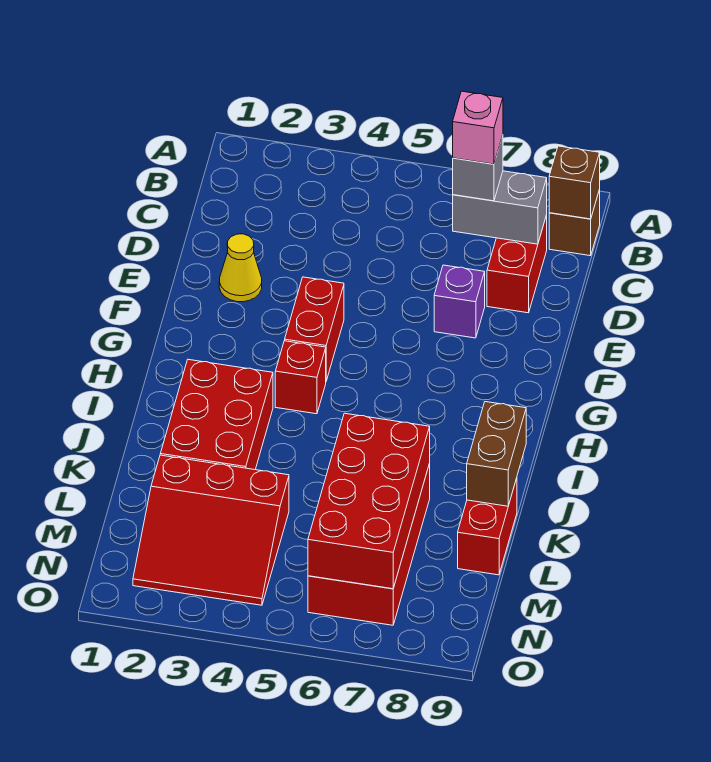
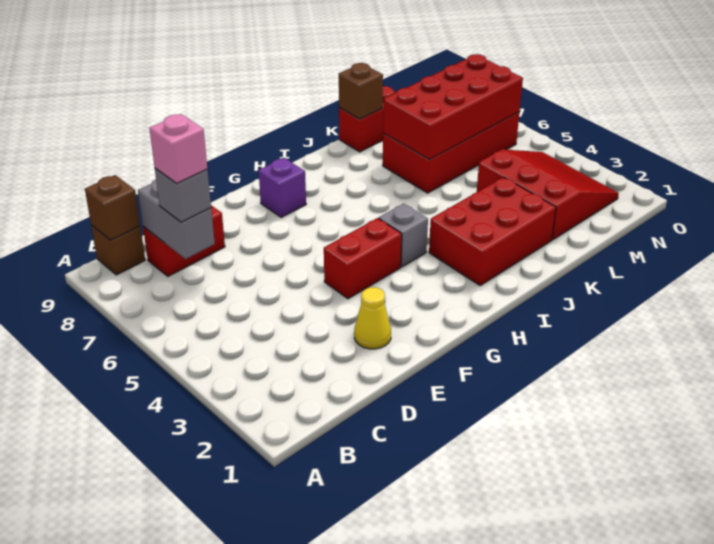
purple brick E7 level 1 -> purple brick G8 level 1
red brick H4 level 1 -> grey brick H4 level 1
brown brick J9:K9 level 2 -> brown brick K9 level 2

